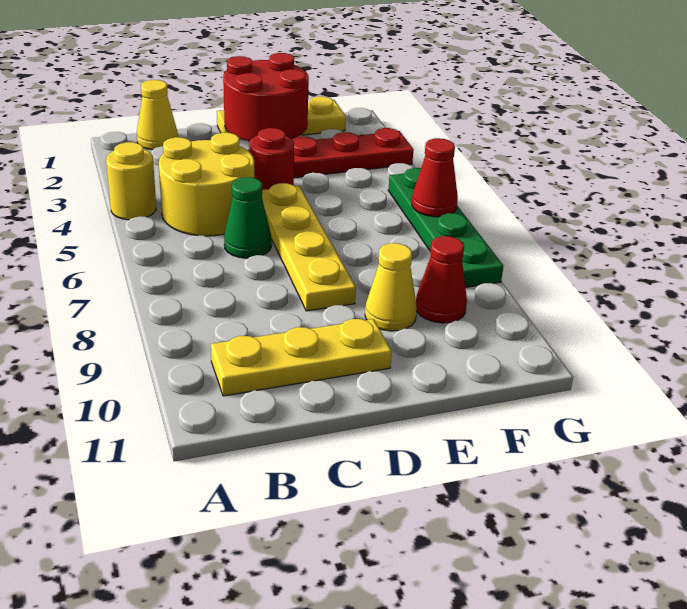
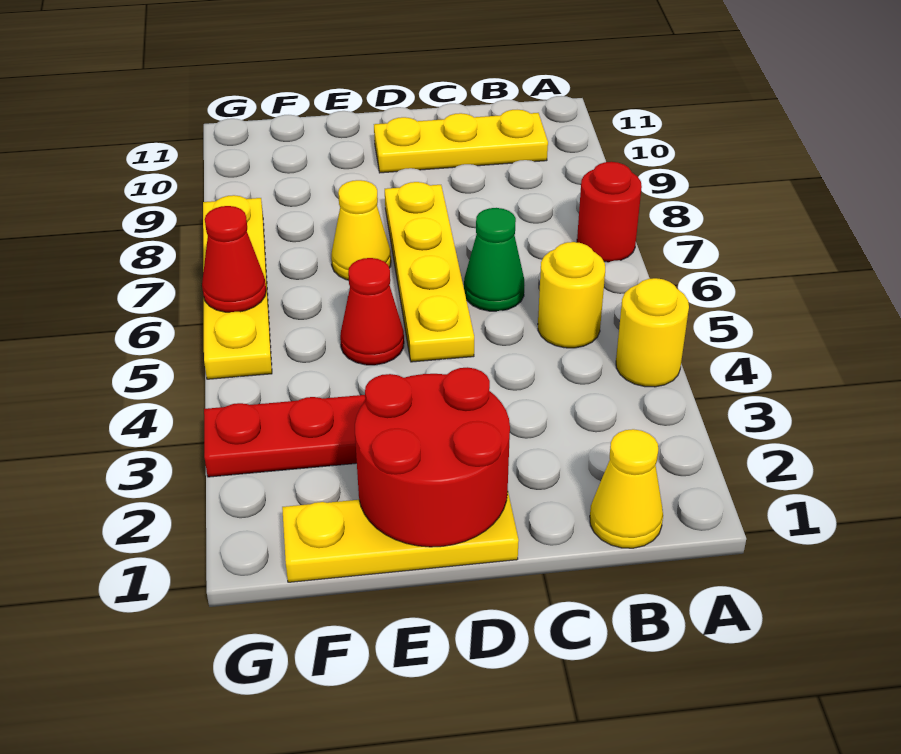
yellow round brick B4:C5 level 1 -> yellow round brick B5 level 1
red round brick D4 level 1 -> red round brick A7 level 1
yellow cone E9 level 1 -> yellow cone E7 level 1
red cone F9 level 1 -> red cone E5 level 1
green plate G5:G8 level 1 -> yellow plate G5:G8 level 1

